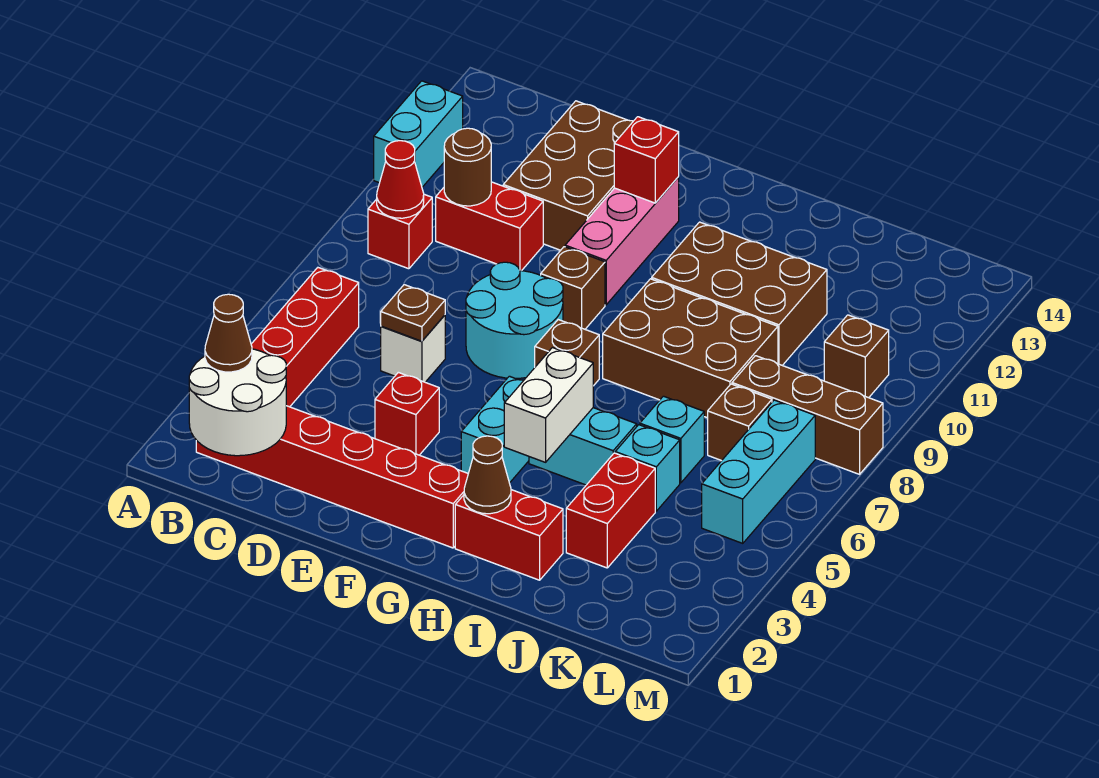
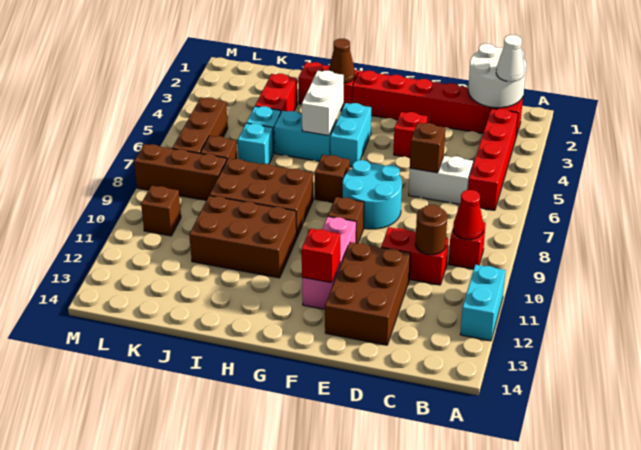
brown cone B2 level 3 -> white cone B2 level 3
white brick D6 level 1 -> white brick C6:D6 level 1
brown plate D6 level 2 -> brown brick D6 level 2
cyan brick L5:L7 level 1 -> brown brick L5:L7 level 1

